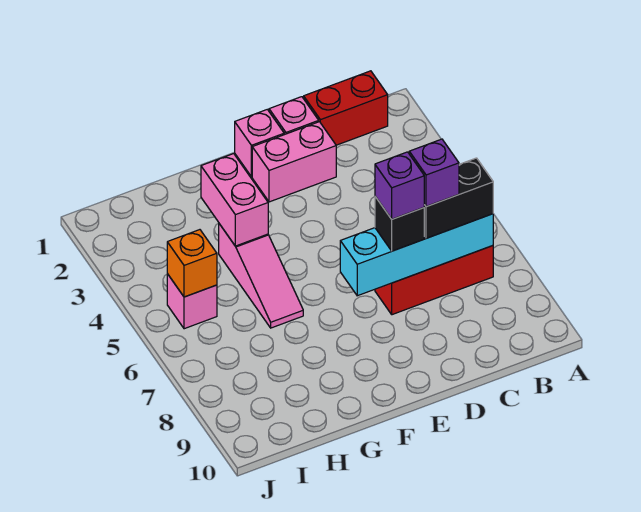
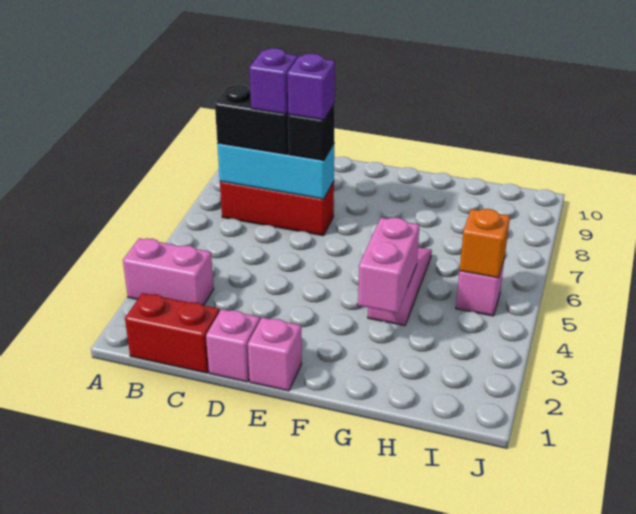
cyan brick B7:E7 level 2 -> cyan brick B7:D7 level 2
pink brick D2:E2 level 1 -> pink brick A3:B3 level 1

